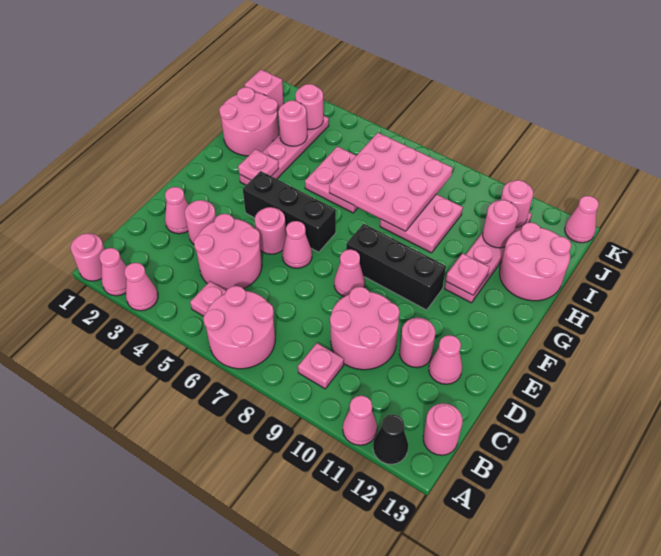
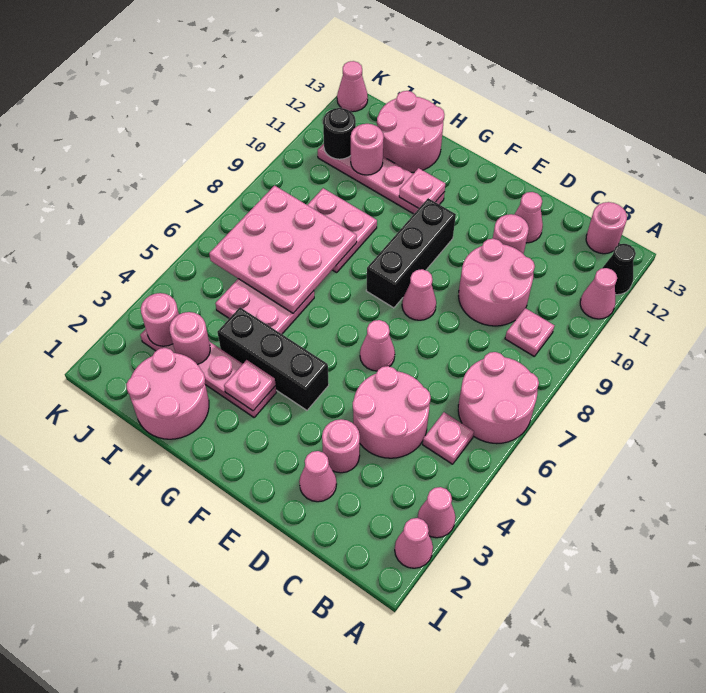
pink round brick A1 level 1 -> none
pink round brick E5 level 1 -> none
black brick F4:F6 level 1 -> black brick F4:H4 level 1
pink brick J1 level 1 -> none
pink round brick J11 level 2 -> black round brick J11 level 2

